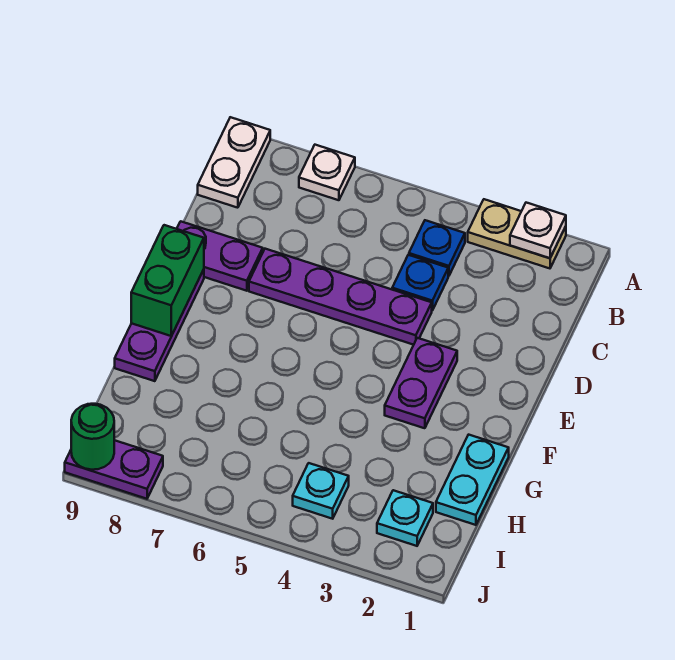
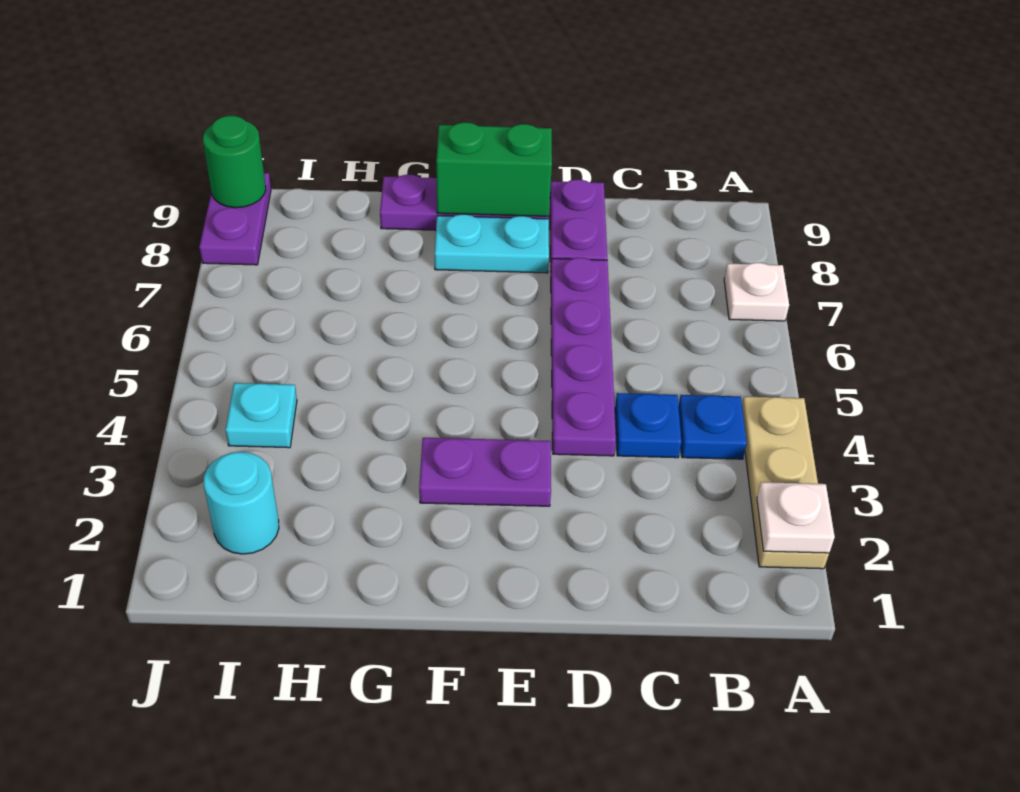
tan plate A2:A3 level 1 -> tan plate A2:A4 level 1
white plate A9:B9 level 1 -> none
cyan plate G1:H1 level 1 -> cyan plate E8:F8 level 1
cyan plate I2 level 1 -> cyan round brick I2 level 1

